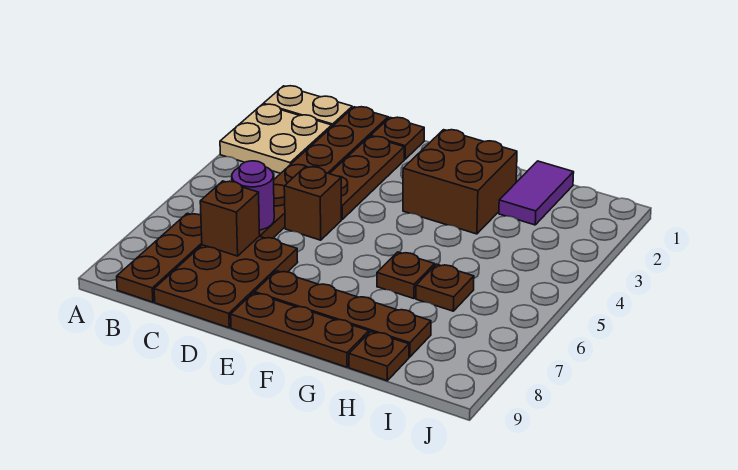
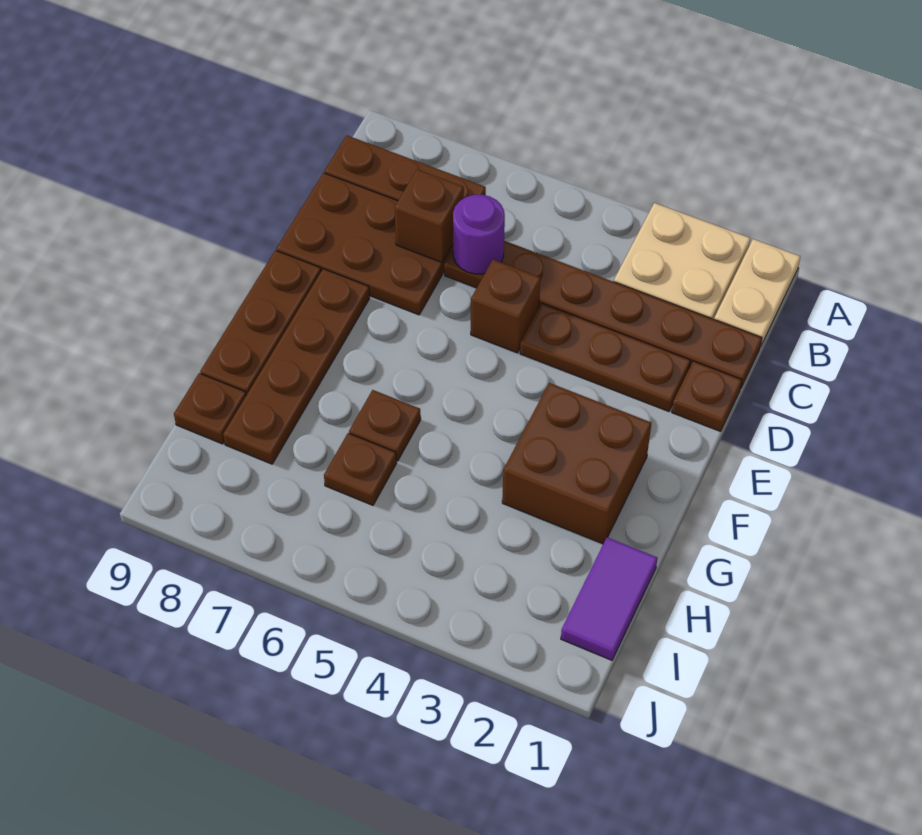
purple tile H1:H2 level 1 -> purple tile H1:I1 level 1

